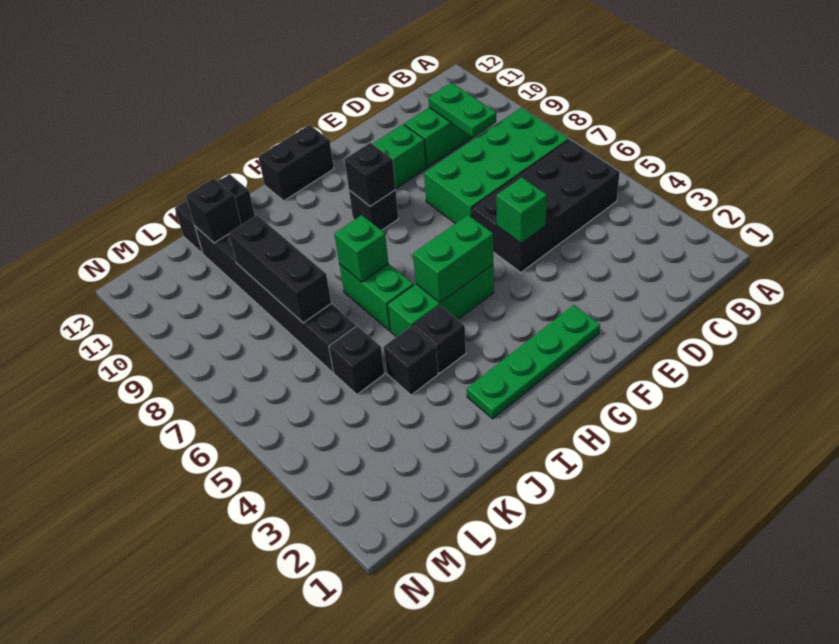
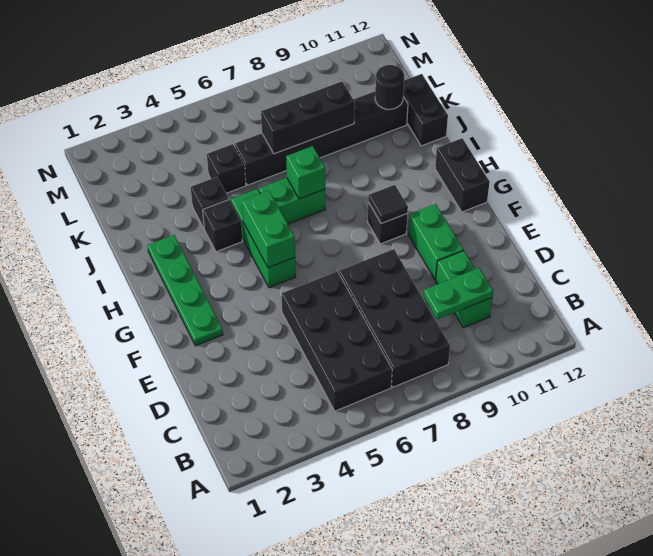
green brick B7:E8 level 1 -> black brick B7:E8 level 1
green brick E5 level 2 -> none
black brick G9 level 2 -> black tile G9 level 2
black brick K11 level 2 -> black round brick K11 level 2

